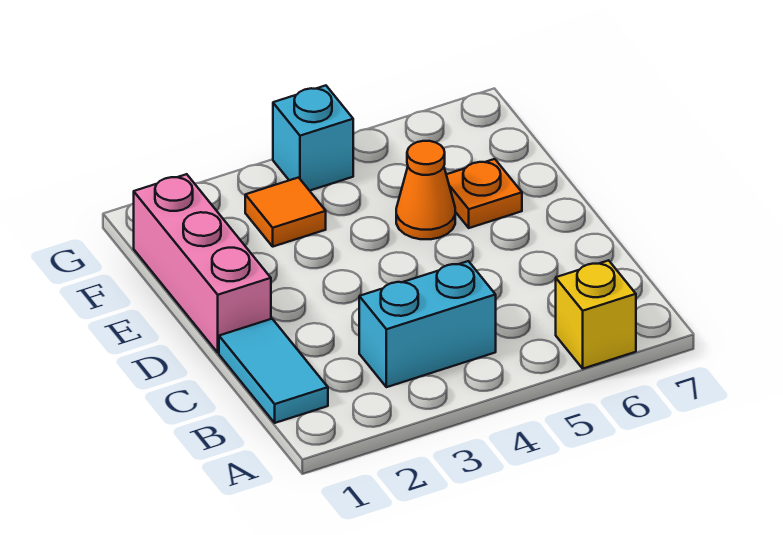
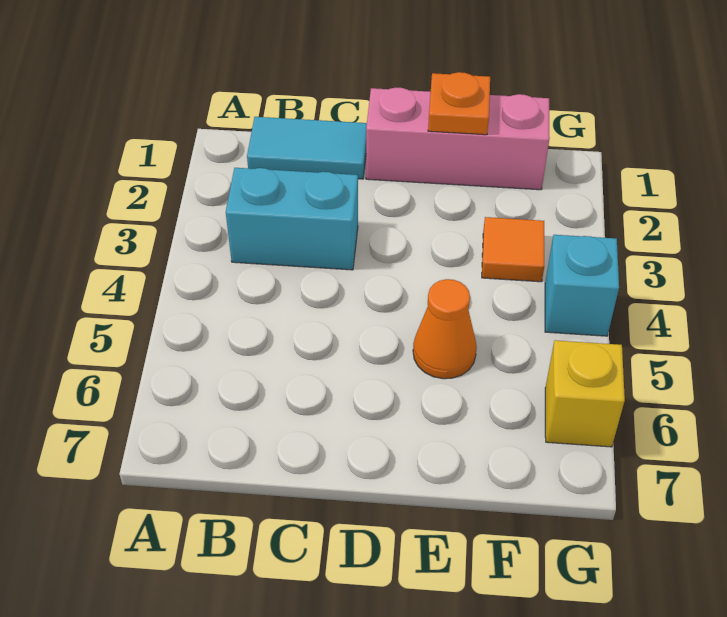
yellow brick A6 level 1 -> yellow brick G6 level 1
cyan brick B3:B4 level 1 -> cyan brick B3:C3 level 1
orange plate E6 level 1 -> orange plate E1 level 2

